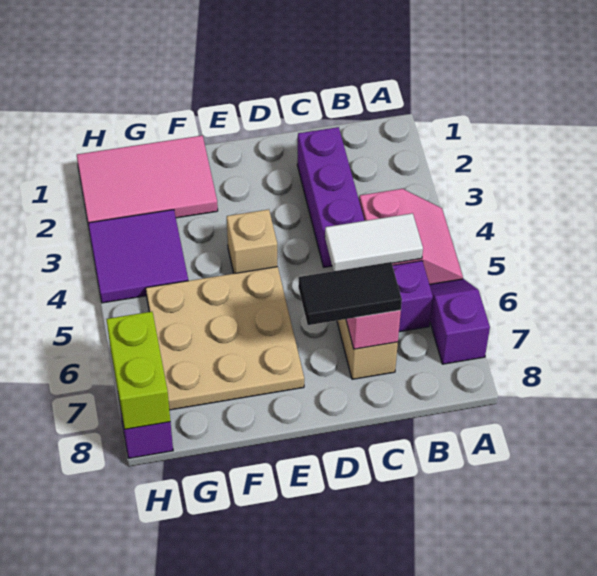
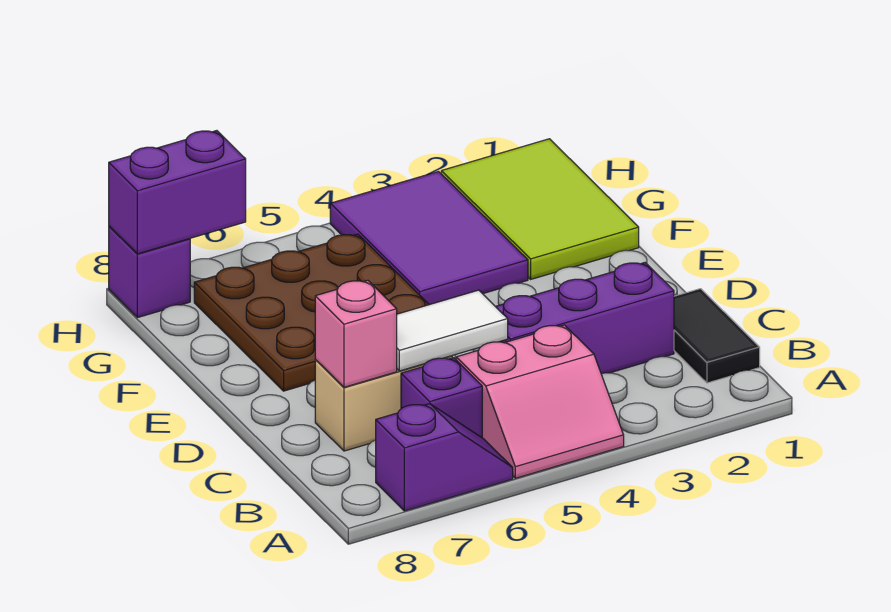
white tile B5:C5 level 2 -> white tile C5:C6 level 2
black tile C7:D7 level 3 -> black tile B1:C1 level 1
tan brick E4 level 1 -> none
tan plate E5:G7 level 1 -> brown plate E5:G7 level 1
pink tile F1:H2 level 1 -> lime tile F1:H2 level 1
purple tile G3:H4 level 1 -> purple tile F3:H4 level 1
lime brick H7:H8 level 2 -> purple brick H7:H8 level 2

